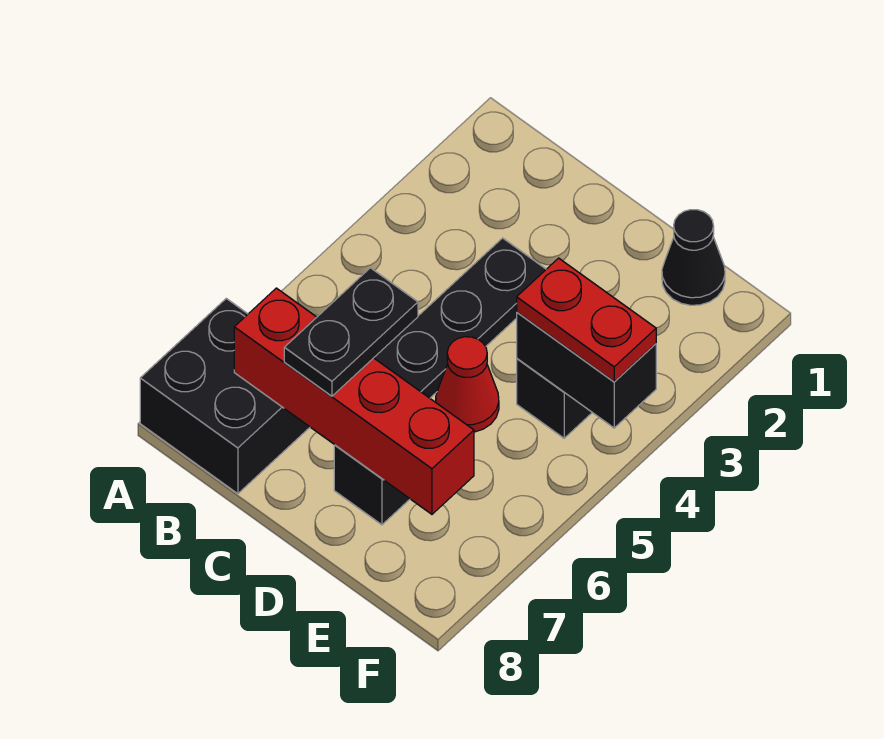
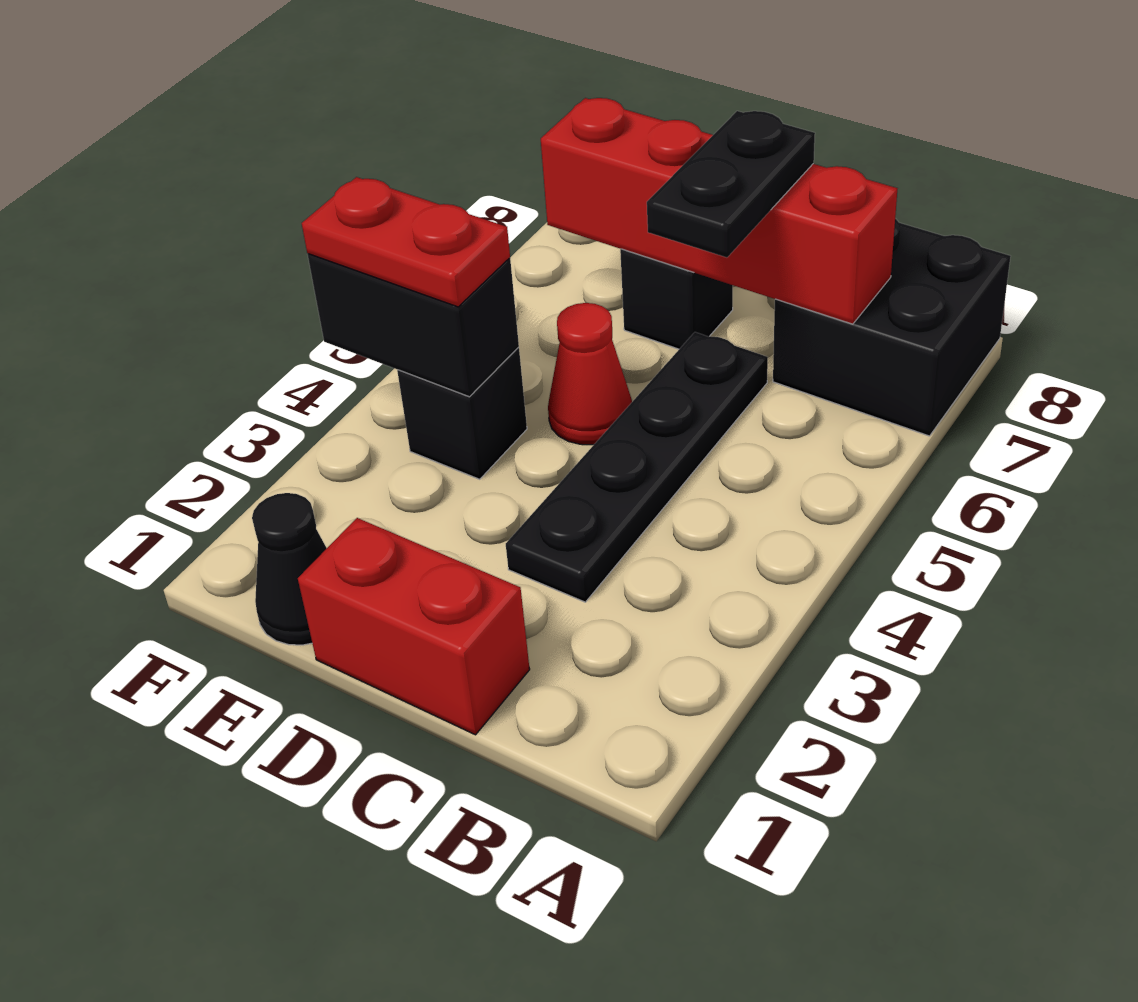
none -> red brick C1:D1 level 1

